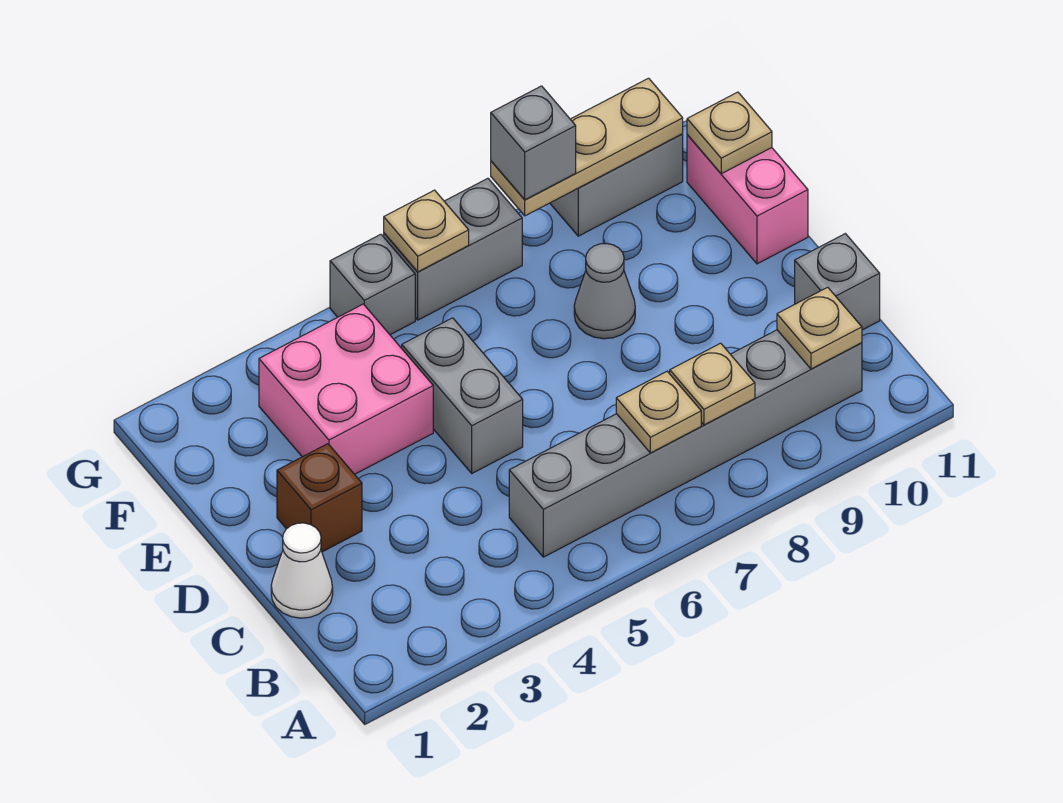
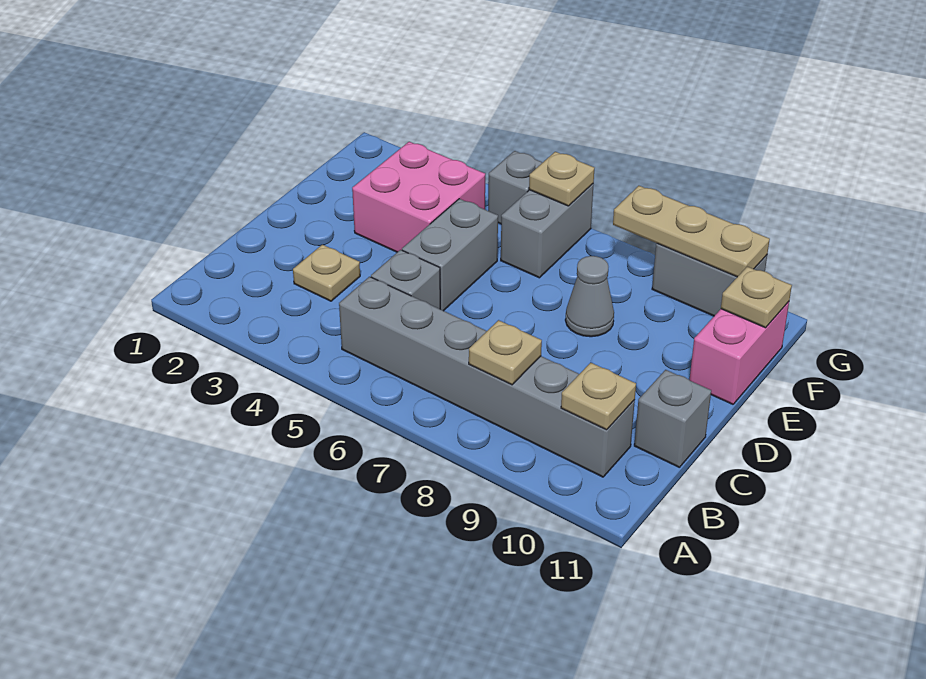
tan plate B7 level 2 -> tan plate C3 level 1
white cone C1 level 1 -> none
brown brick D2 level 1 -> none
grey brick G6:G7 level 1 -> grey brick F6:G6 level 1
grey brick G8 level 3 -> grey brick C5 level 1

